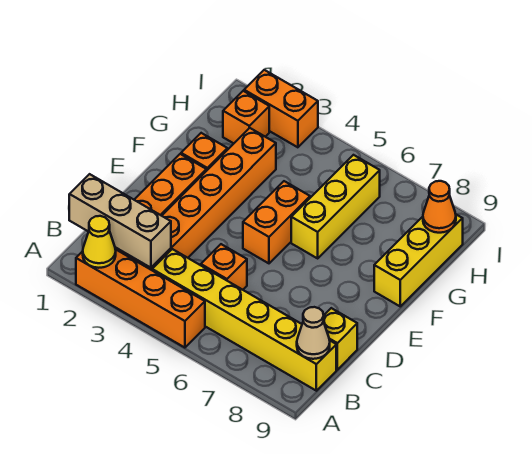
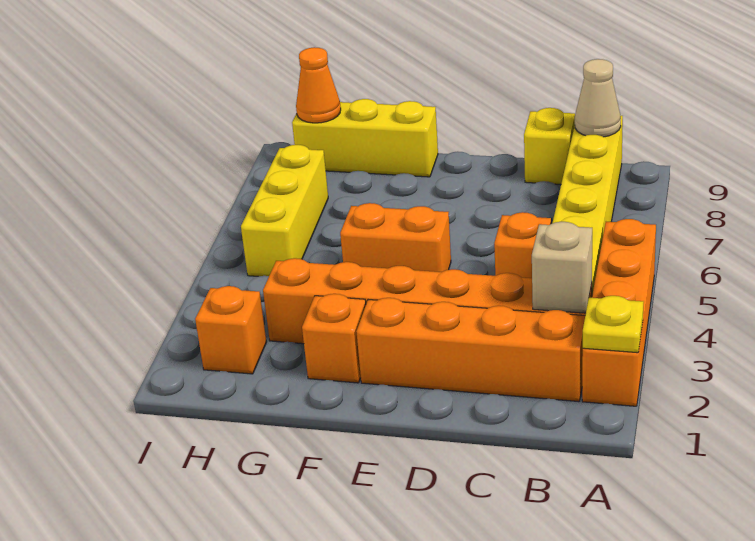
yellow cone A2 level 2 -> yellow plate A2 level 2
tan brick B1:B3 level 2 -> tan brick B3 level 2
yellow brick F6:H6 level 1 -> yellow brick H5:H7 level 1
orange brick I2:I3 level 1 -> none

